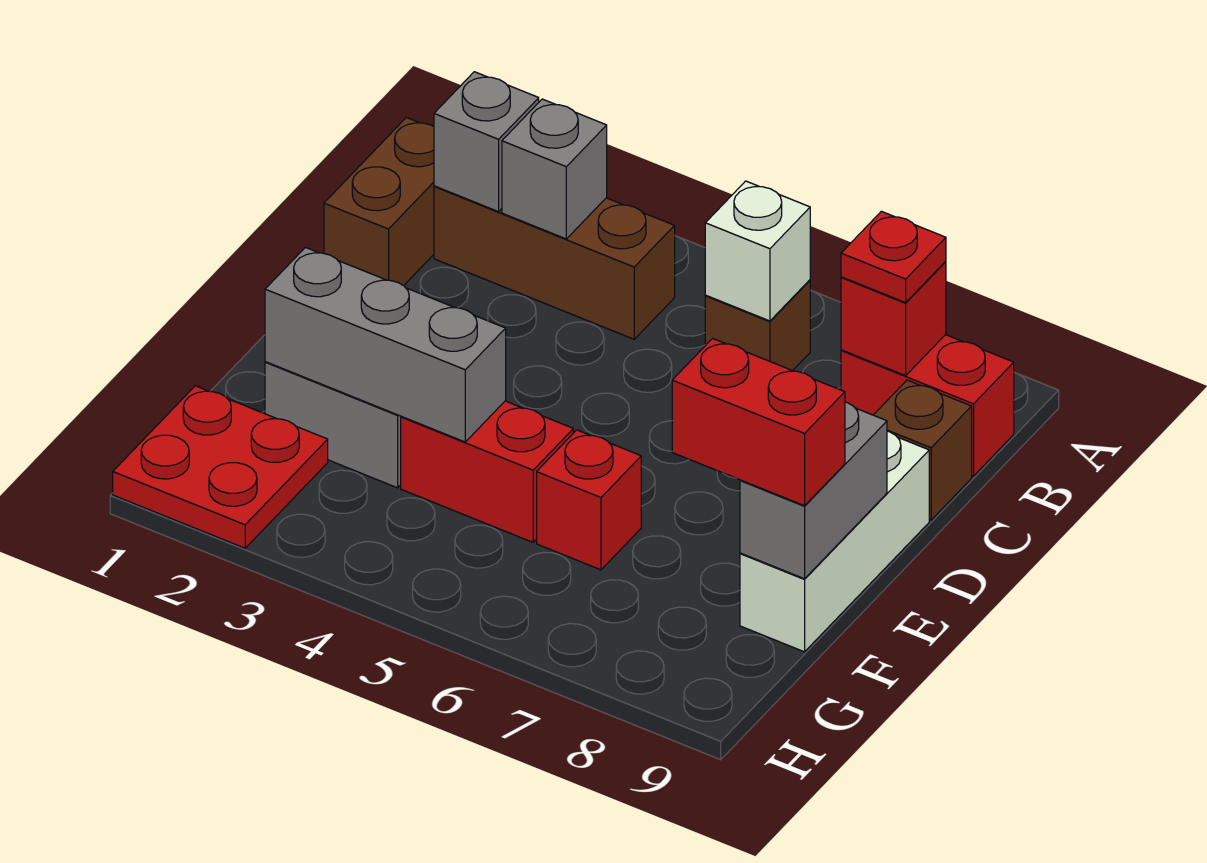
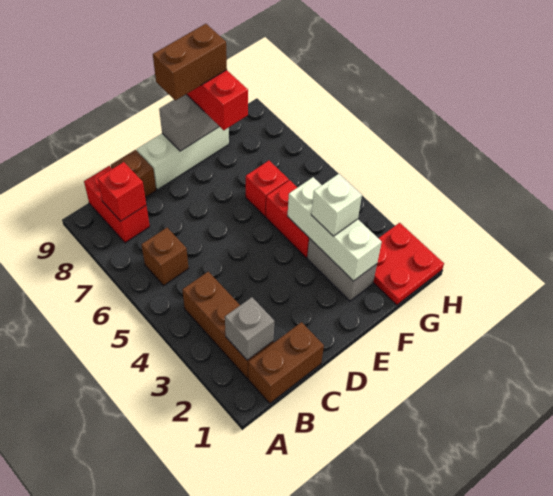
grey brick B3 level 2 -> none
white brick B6 level 2 -> white brick F3 level 3
red plate B8 level 3 -> none
none -> brown brick E9:F9 level 4
grey brick F2:F4 level 2 -> white brick F2:F4 level 2

